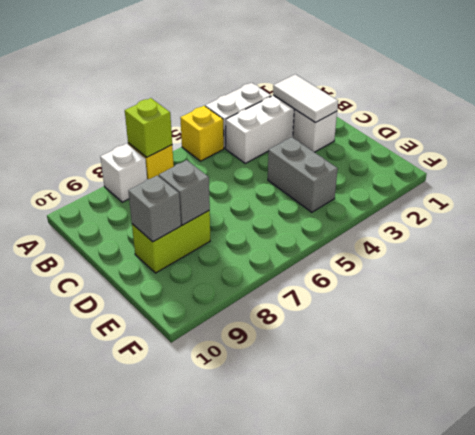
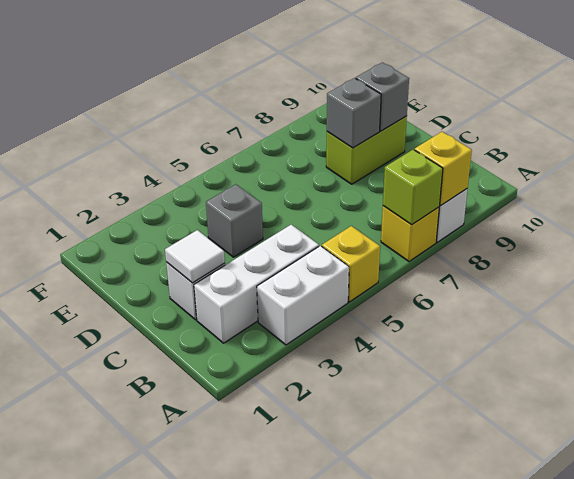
none -> yellow brick A8 level 2
white tile B2:C2 level 2 -> white tile C2 level 2
grey brick D4:E4 level 1 -> grey brick D4 level 1

